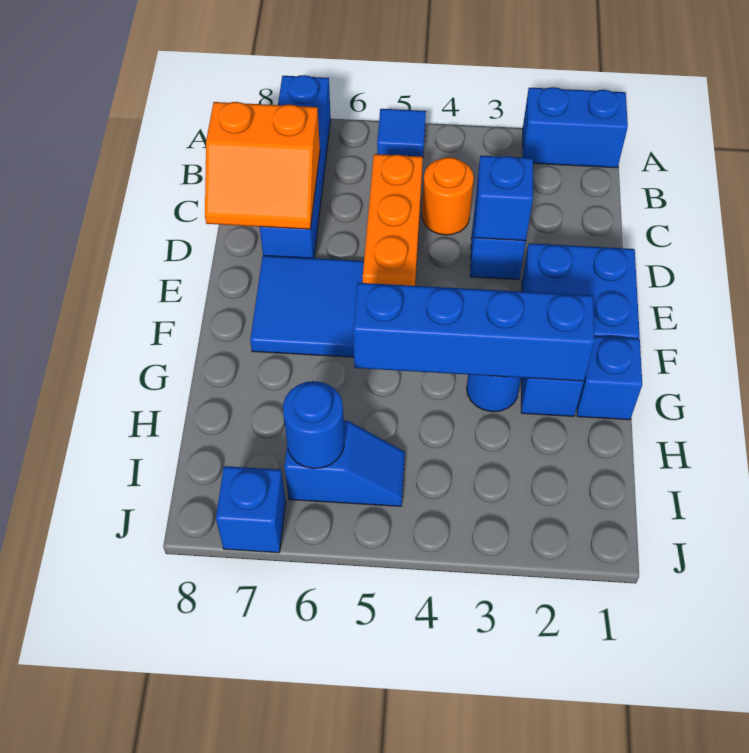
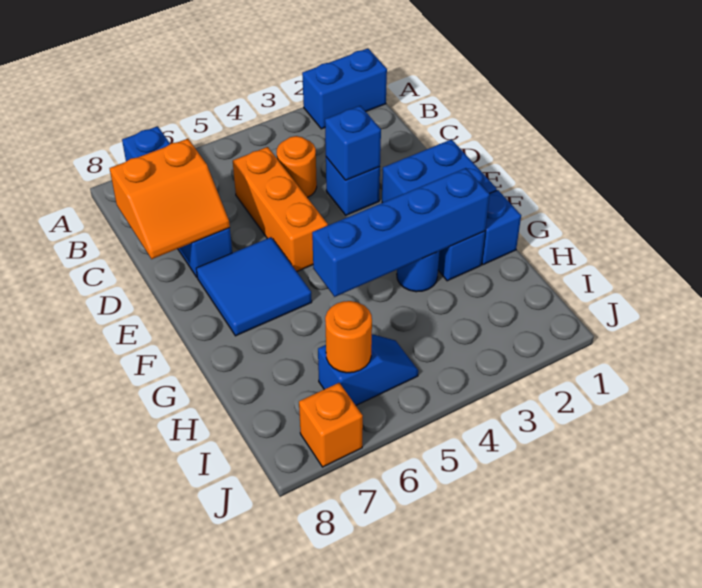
blue tile A5 level 1 -> none
blue round brick I6 level 2 -> orange round brick I6 level 2
blue brick J7 level 1 -> orange brick J7 level 1

